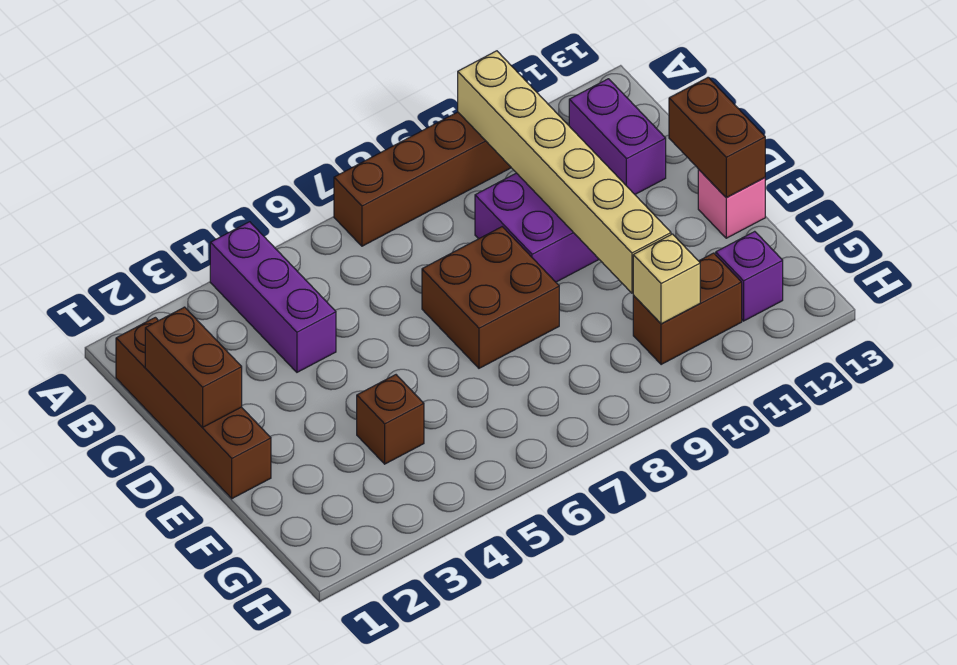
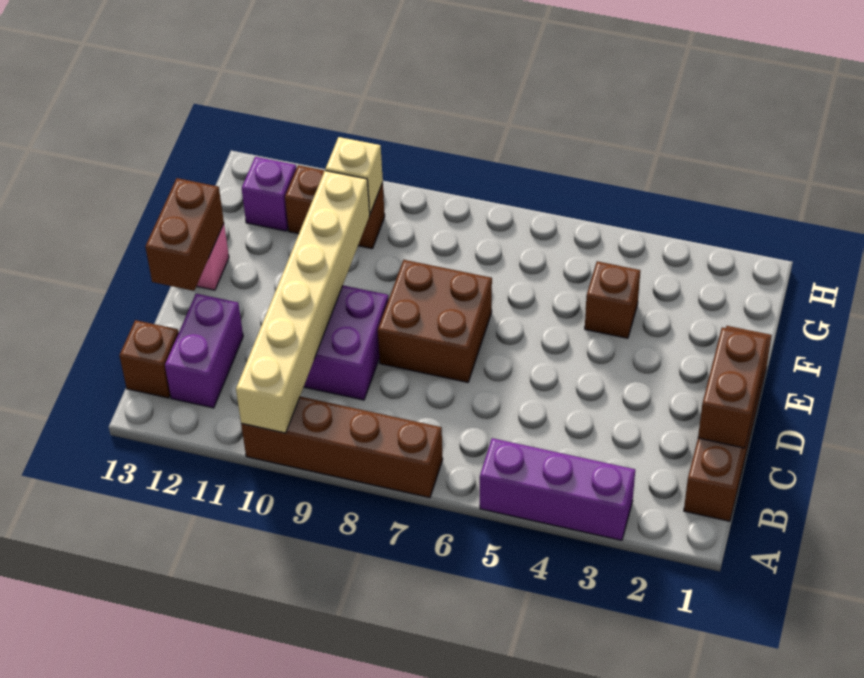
purple brick A4:C4 level 1 -> purple brick A3:A5 level 1
none -> brown brick B13 level 1

